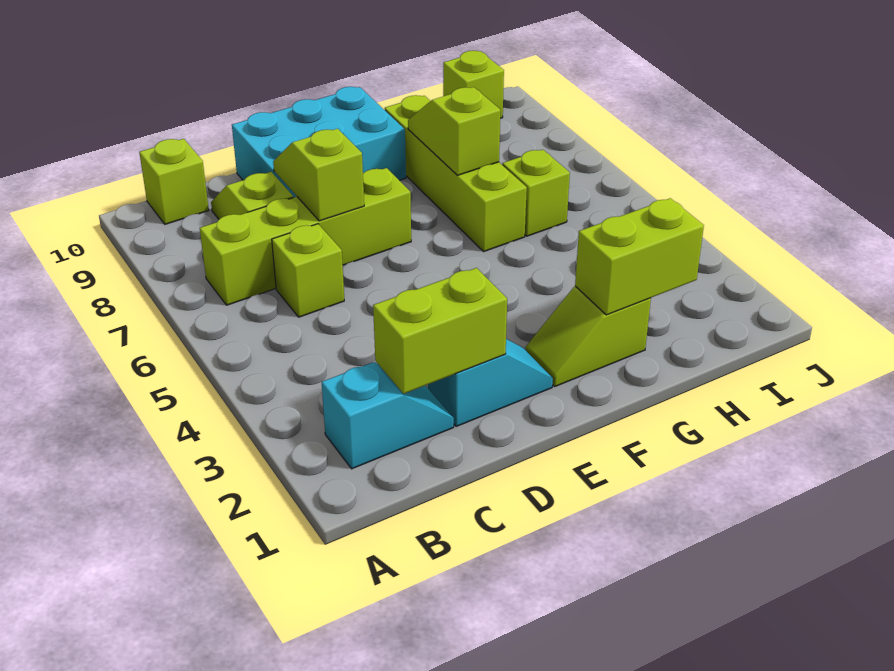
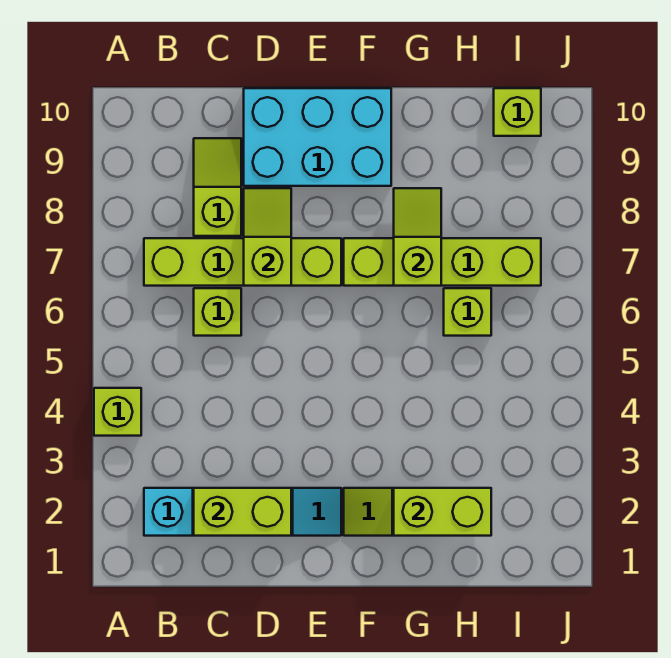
lime brick B10 level 1 -> lime brick A4 level 1
lime brick G6:G9 level 1 -> lime brick F7:I7 level 1

